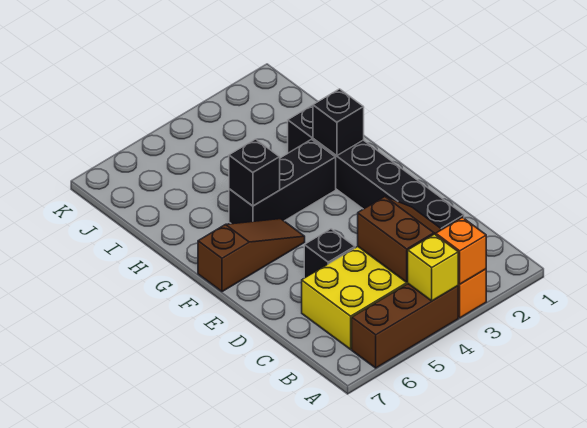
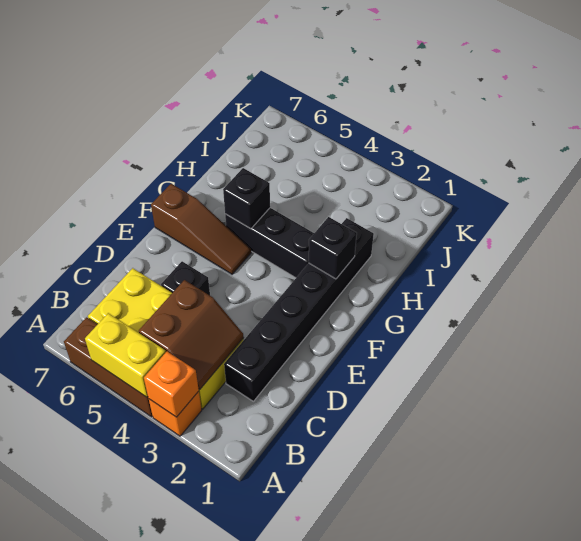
yellow brick A4 level 2 -> yellow brick A4:A5 level 2

